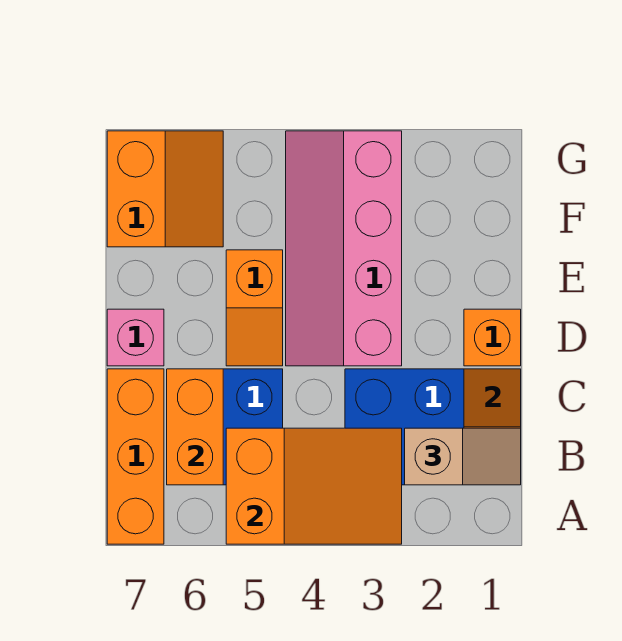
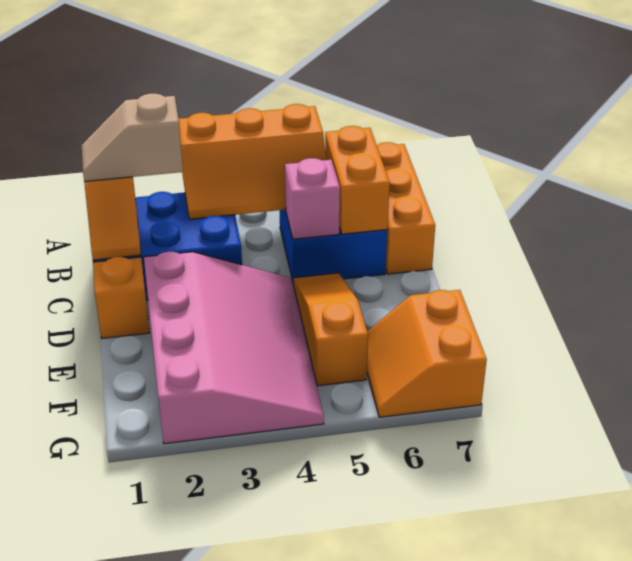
orange slope A3:B5 level 2 top 5 -> orange slope A3:B5 level 2 top A
pink slope D3:G4 level 1 top 3 -> pink slope D2:G4 level 1 top 2
orange slope D5:E5 level 1 top E -> orange slope D5:F5 level 1 top F
pink brick D7 level 1 -> pink brick C5 level 2

